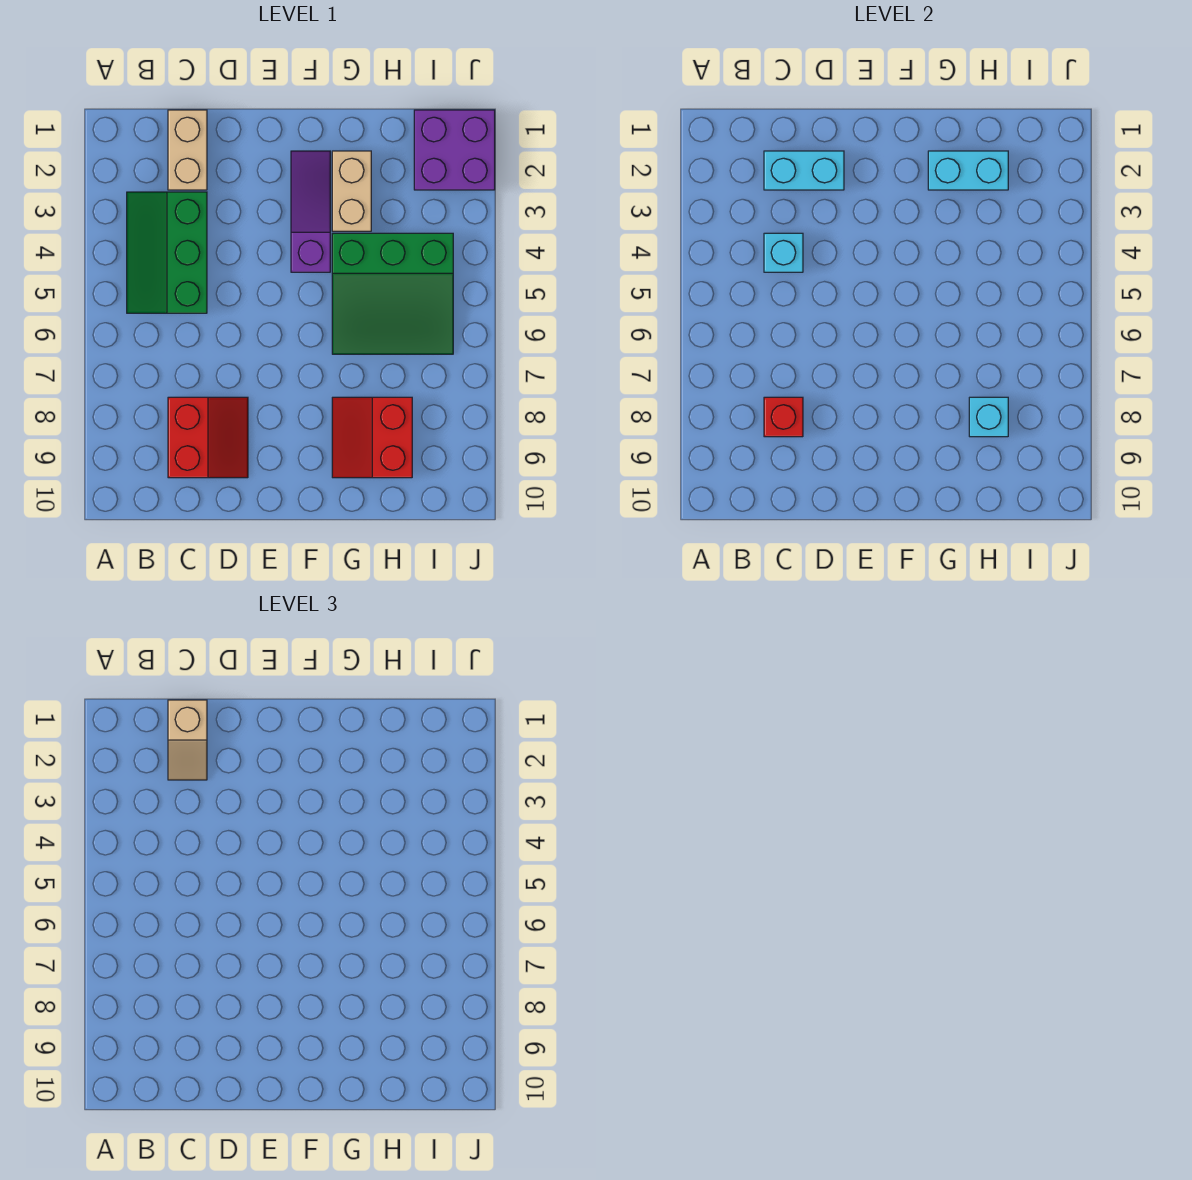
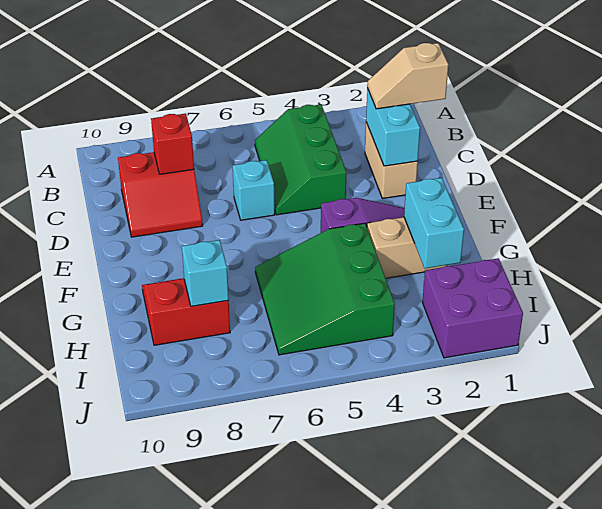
green slope B3:C5 level 1 top C -> green slope B4:D5 level 1 top 4
tan brick C1:C2 level 1 -> tan brick C2:D2 level 1
cyan brick C4 level 2 -> cyan brick D6 level 1

